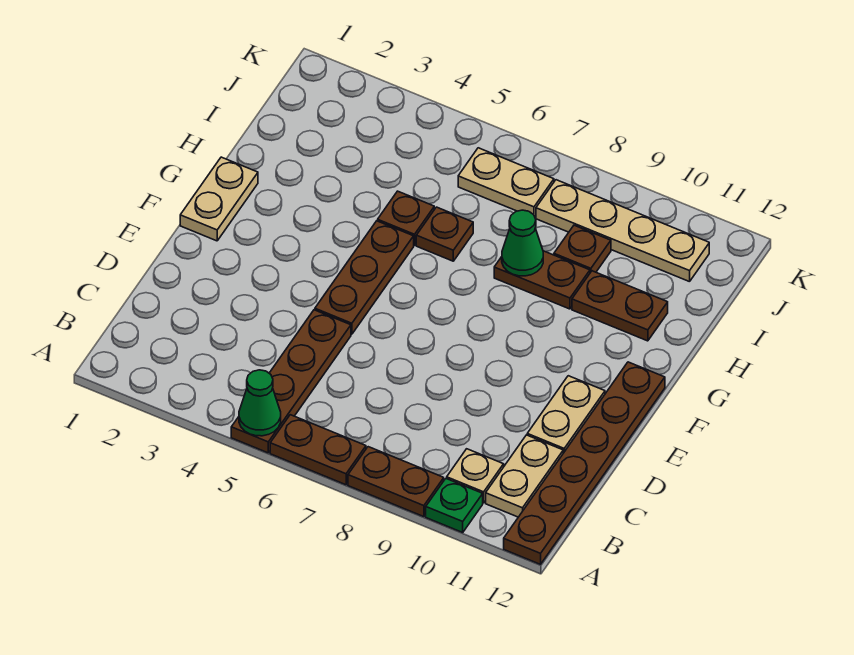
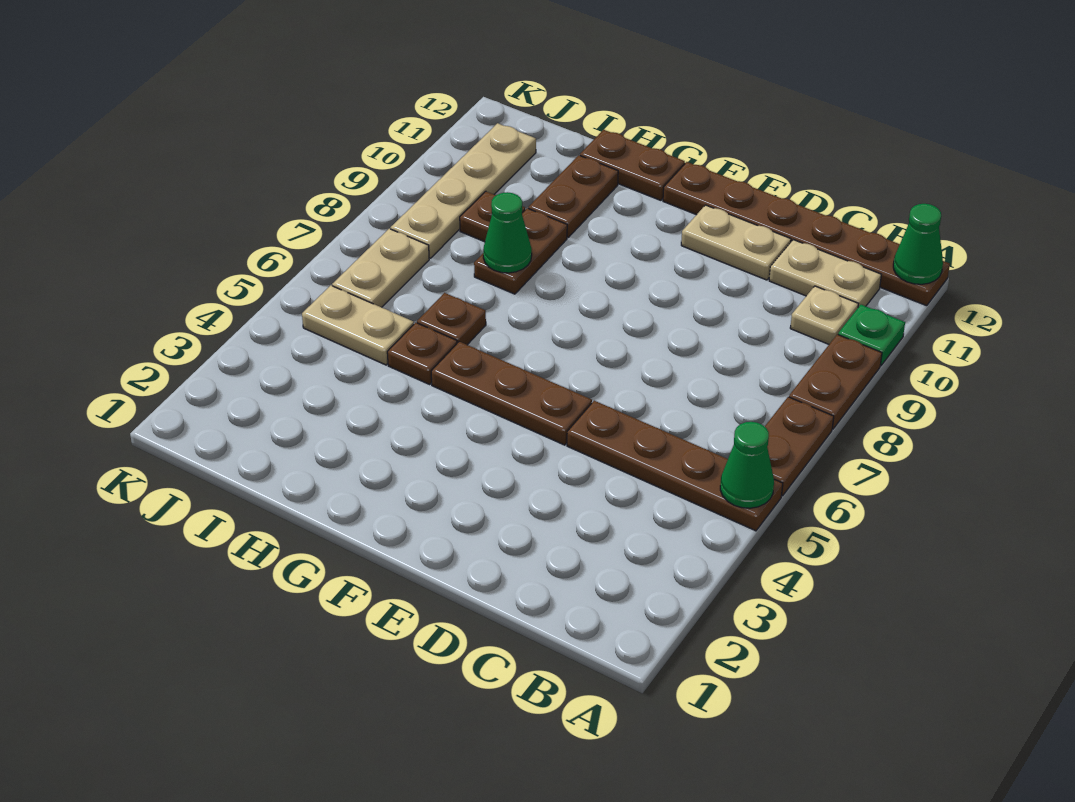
none -> green cone A12 level 2
tan plate F1:G1 level 1 -> tan plate I5:J5 level 1
none -> brown plate G12:H12 level 1

